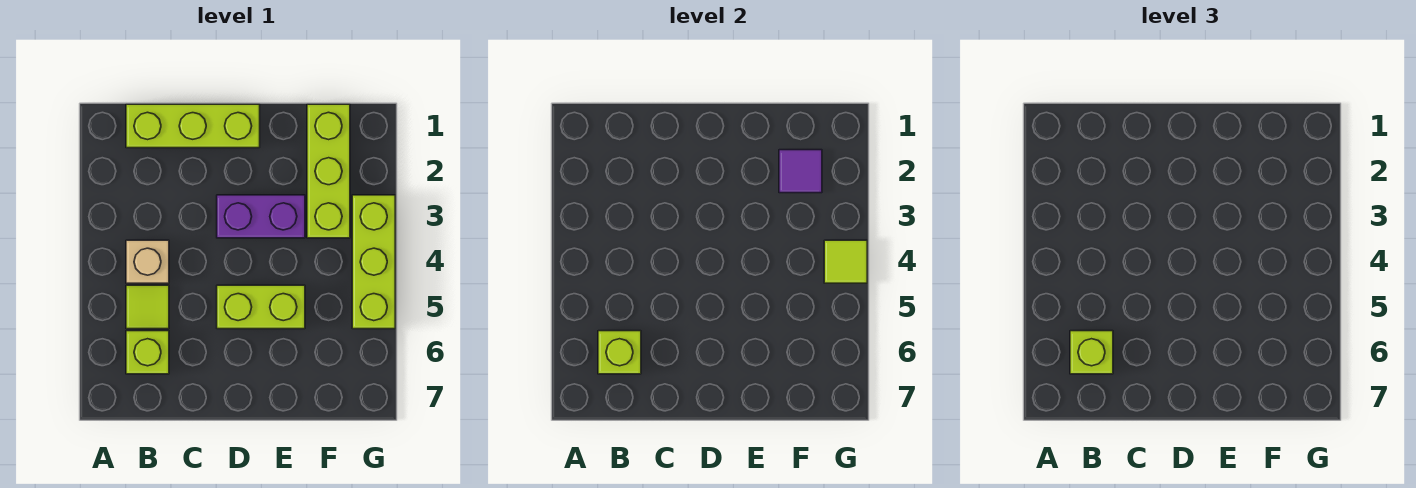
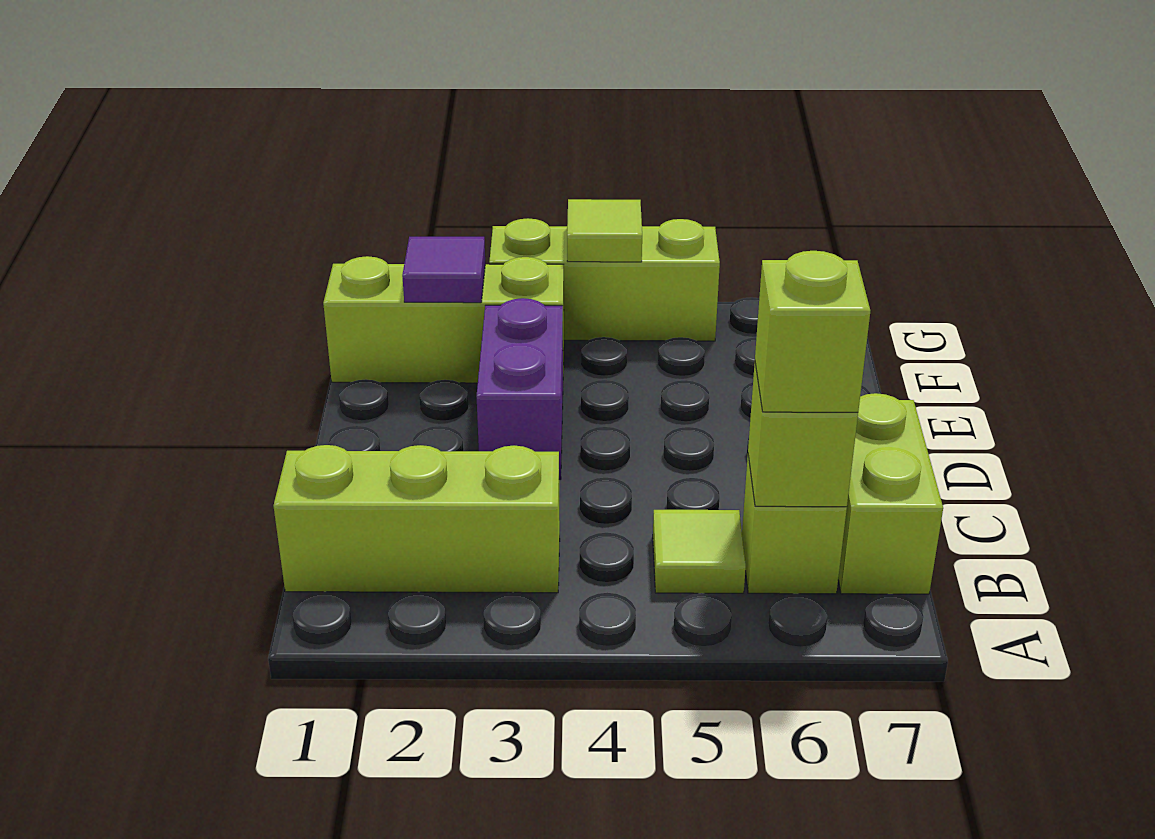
lime brick B1:D1 level 1 -> lime brick B1:B3 level 1
tan brick B4 level 1 -> none
lime brick D5:E5 level 1 -> lime brick B7:C7 level 1

